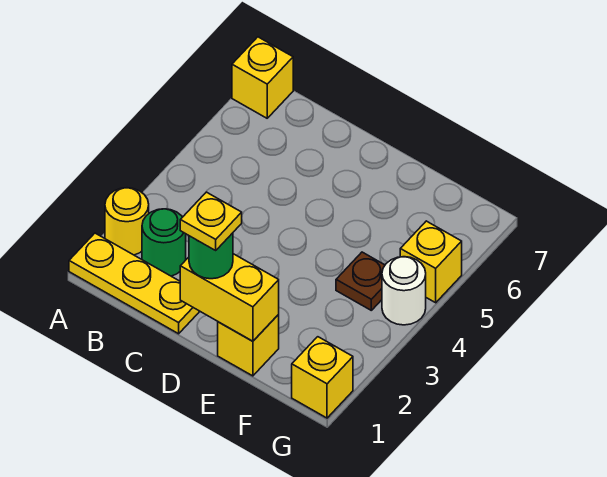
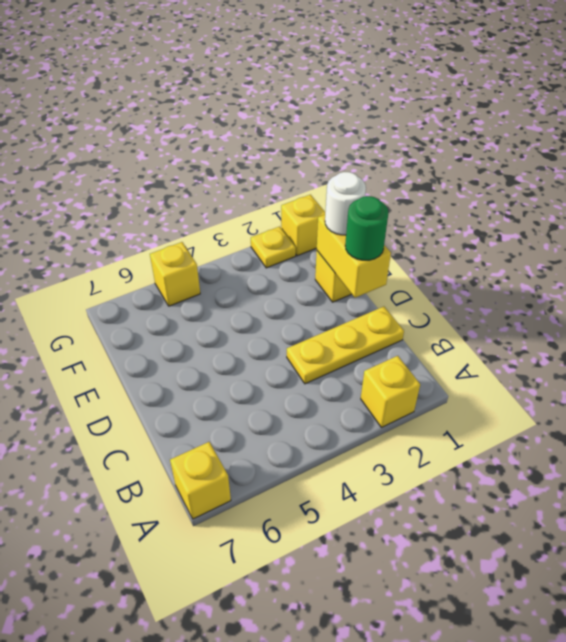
yellow plate A1:C1 level 1 -> yellow plate C1:C3 level 1
yellow round brick A2 level 1 -> yellow brick A2 level 1
green round brick B2 level 1 -> none
yellow plate D1 level 4 -> yellow plate G2 level 1
brown plate F4 level 1 -> none
white round brick G4 level 1 -> white round brick E1 level 3

